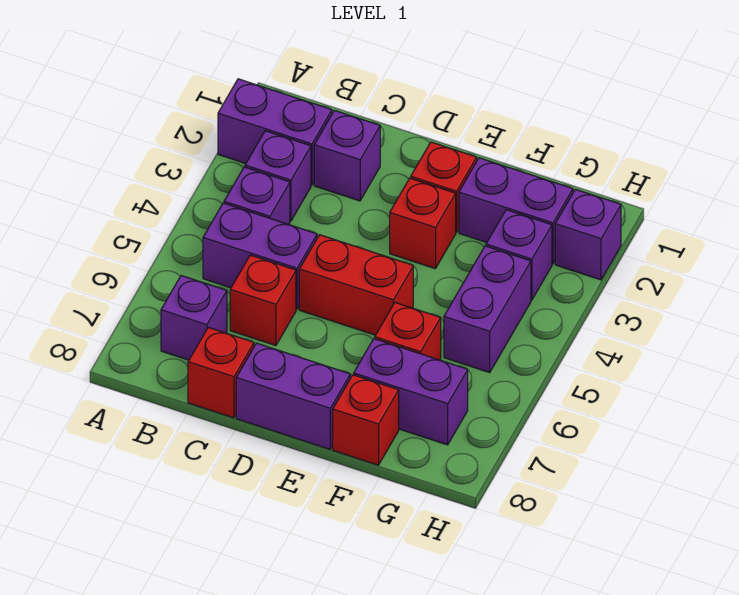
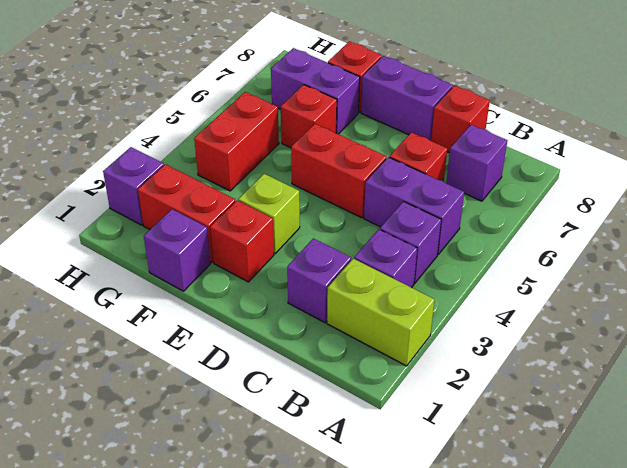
purple brick A2:B2 level 1 -> lime brick A2:B2 level 1
red brick E3 level 1 -> lime brick E3 level 1
purple brick F2:G2 level 1 -> red brick F2:G2 level 1
purple brick G3 level 1 -> purple brick F1 level 1
purple brick G4:G5 level 1 -> red brick G4:G5 level 1

